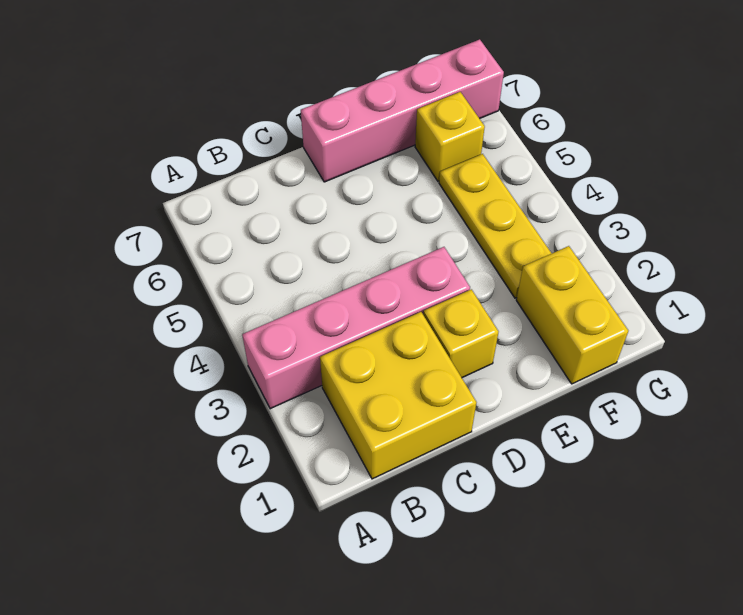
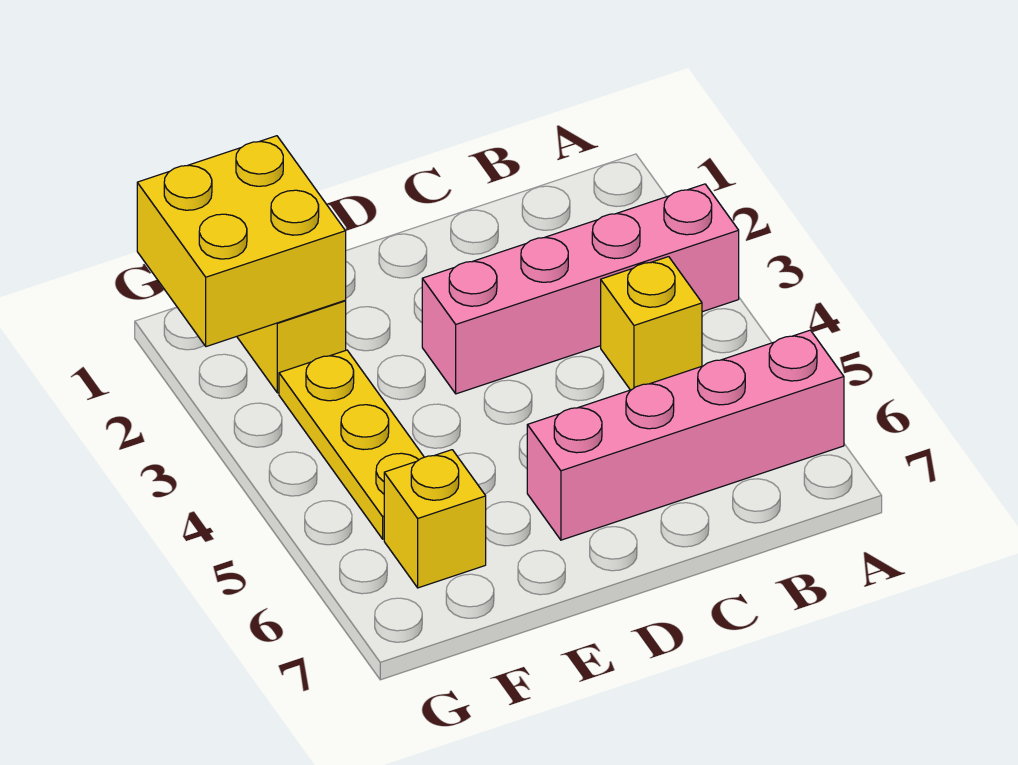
yellow brick B1:C2 level 1 -> yellow brick F1:G2 level 2
yellow brick D2 level 1 -> yellow brick B4 level 1
pink brick D7:G7 level 1 -> pink brick A6:D6 level 1

